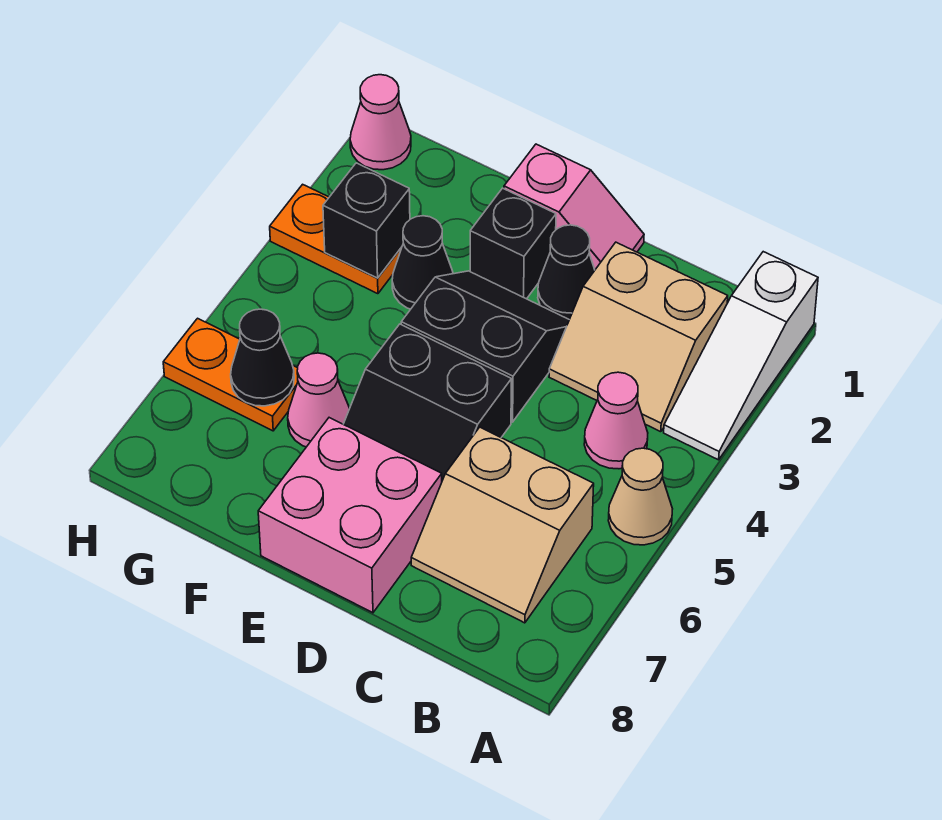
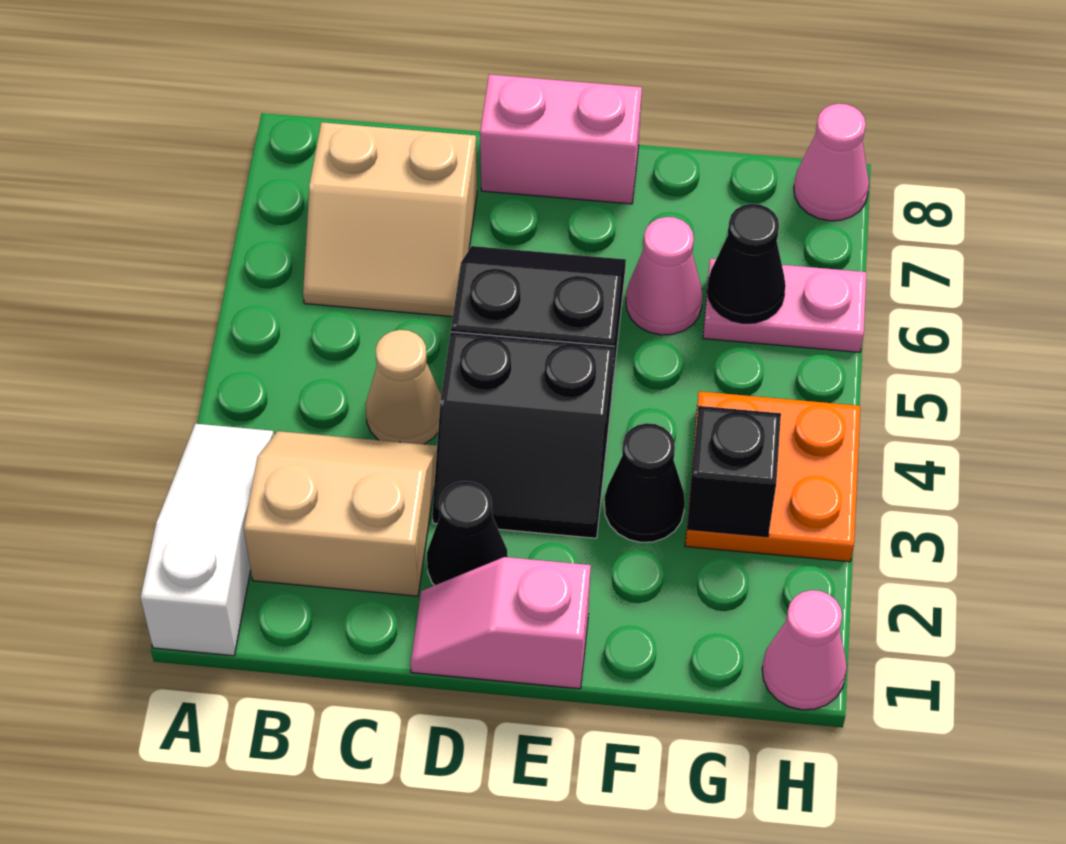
tan cone A5 level 1 -> tan cone C4 level 1
pink cone B4 level 1 -> pink cone H8 level 1
tan slope B6:C7 level 1 top 6 -> tan slope B6:C7 level 1 top 7
pink brick D7:E8 level 1 -> pink brick D8:E8 level 1
black brick E2 level 1 -> none
orange plate G3:H3 level 1 -> orange plate G3:H4 level 1
orange plate G6:H6 level 1 -> pink plate G6:H6 level 1

